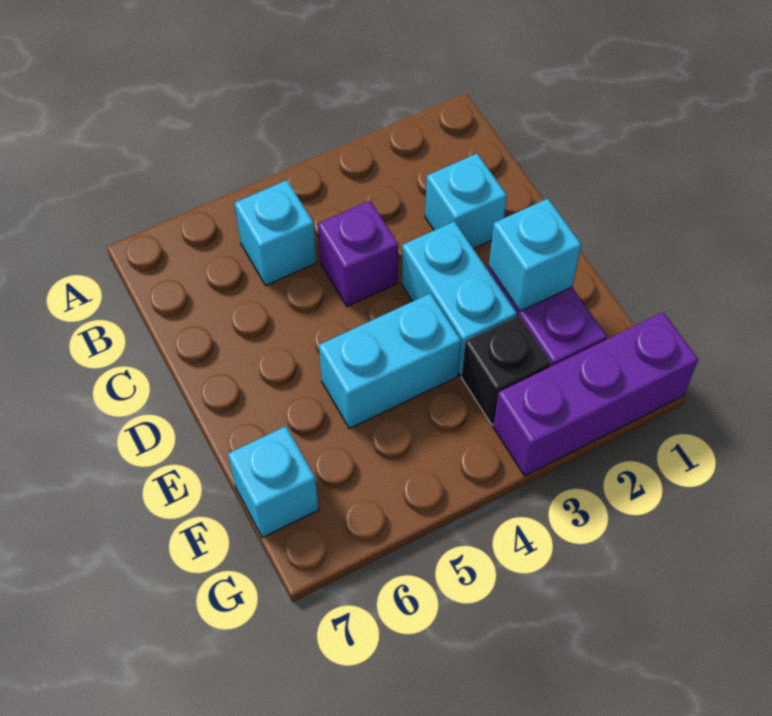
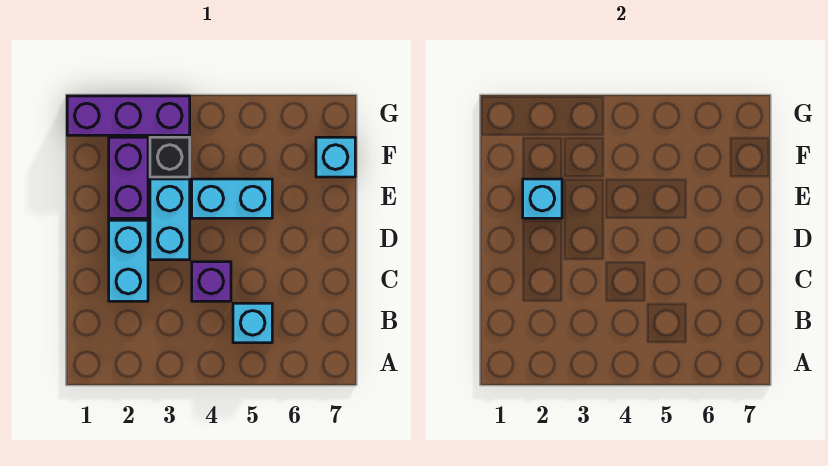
cyan brick C2 level 1 -> cyan brick C2:D2 level 1

